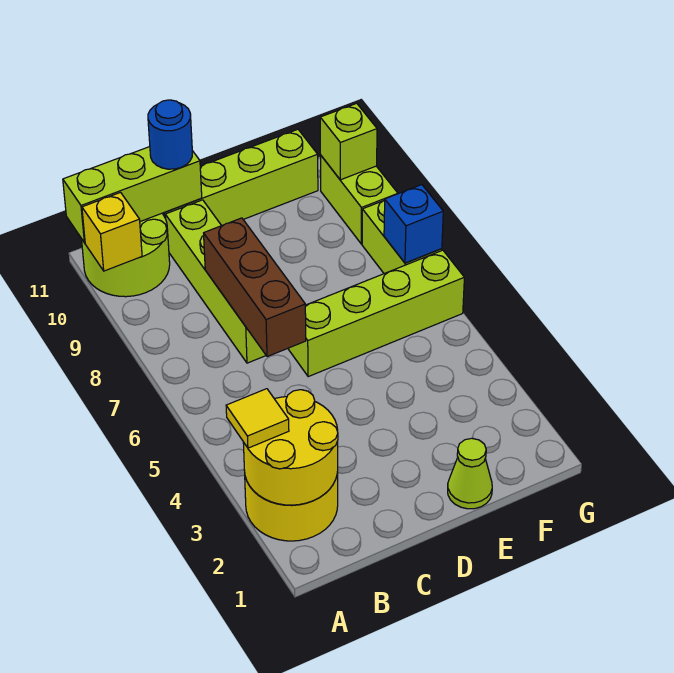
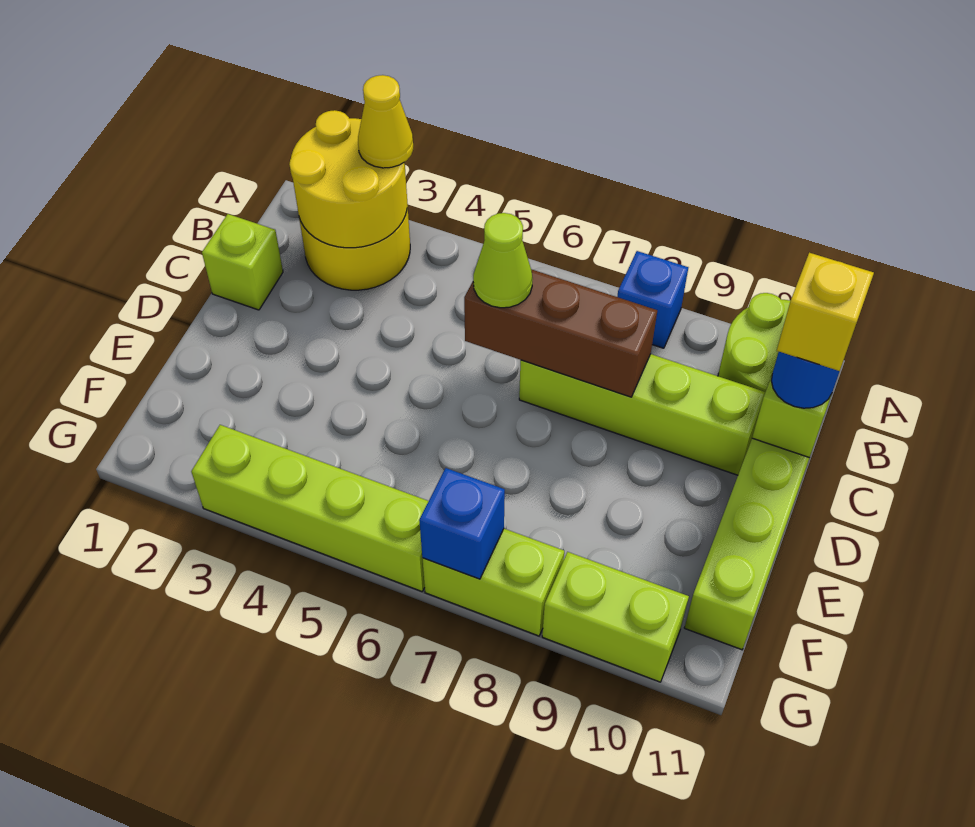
yellow tile A3 level 3 -> yellow cone A3 level 3
none -> blue brick A8 level 1
yellow brick A10 level 2 -> yellow brick C11 level 4
lime brick D6:G6 level 1 -> lime brick G3:G6 level 1
lime cone E1 level 1 -> lime cone C6 level 3
lime brick G10 level 2 -> lime brick C1 level 1

